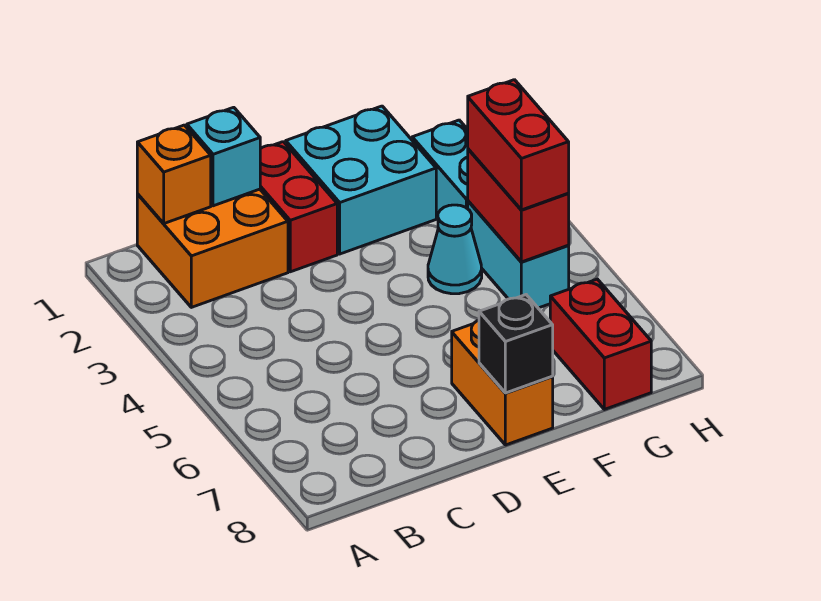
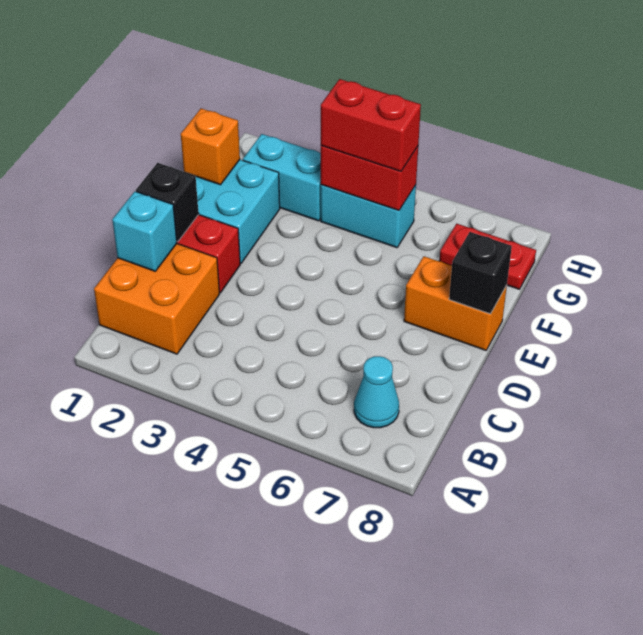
orange brick B1 level 2 -> orange brick F1 level 2
none -> black brick D1 level 2
cyan cone F4 level 1 -> cyan cone B7 level 1
red brick G7:G8 level 1 -> red plate G7:G8 level 1

